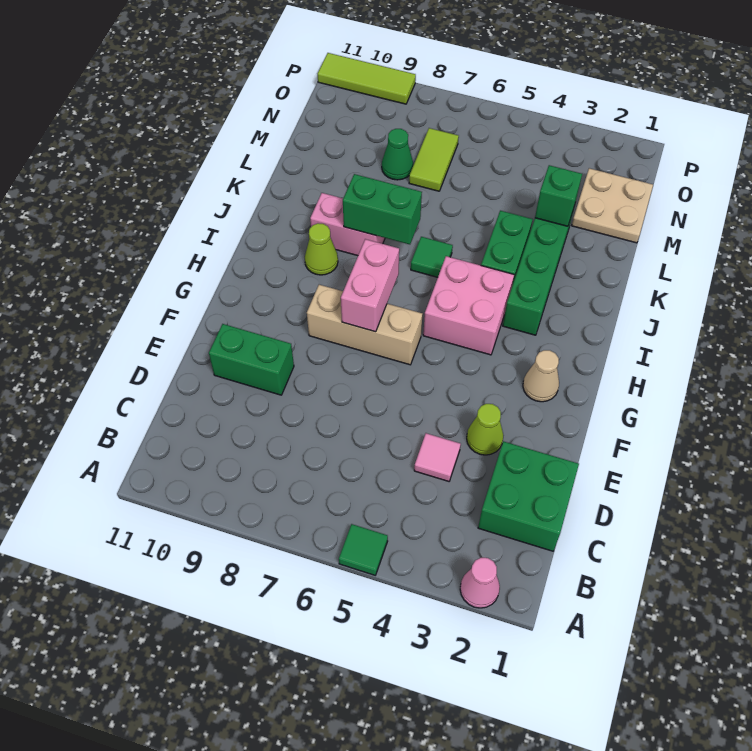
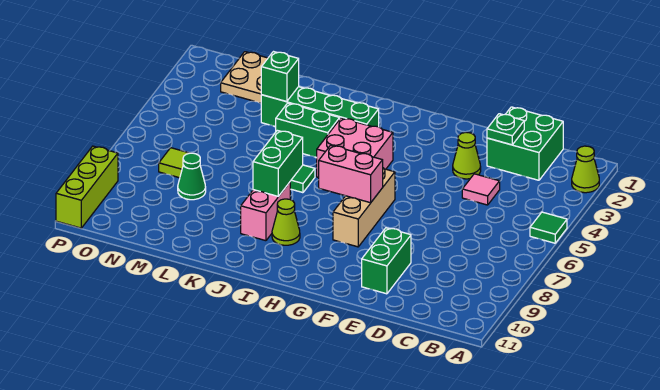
pink cone A2 level 1 -> lime cone A2 level 1
none -> green plate D2 level 2
tan cone G2 level 1 -> none
lime tile M7:N7 level 1 -> lime tile N7 level 1
lime tile P9:P11 level 1 -> lime brick P9:P11 level 1

